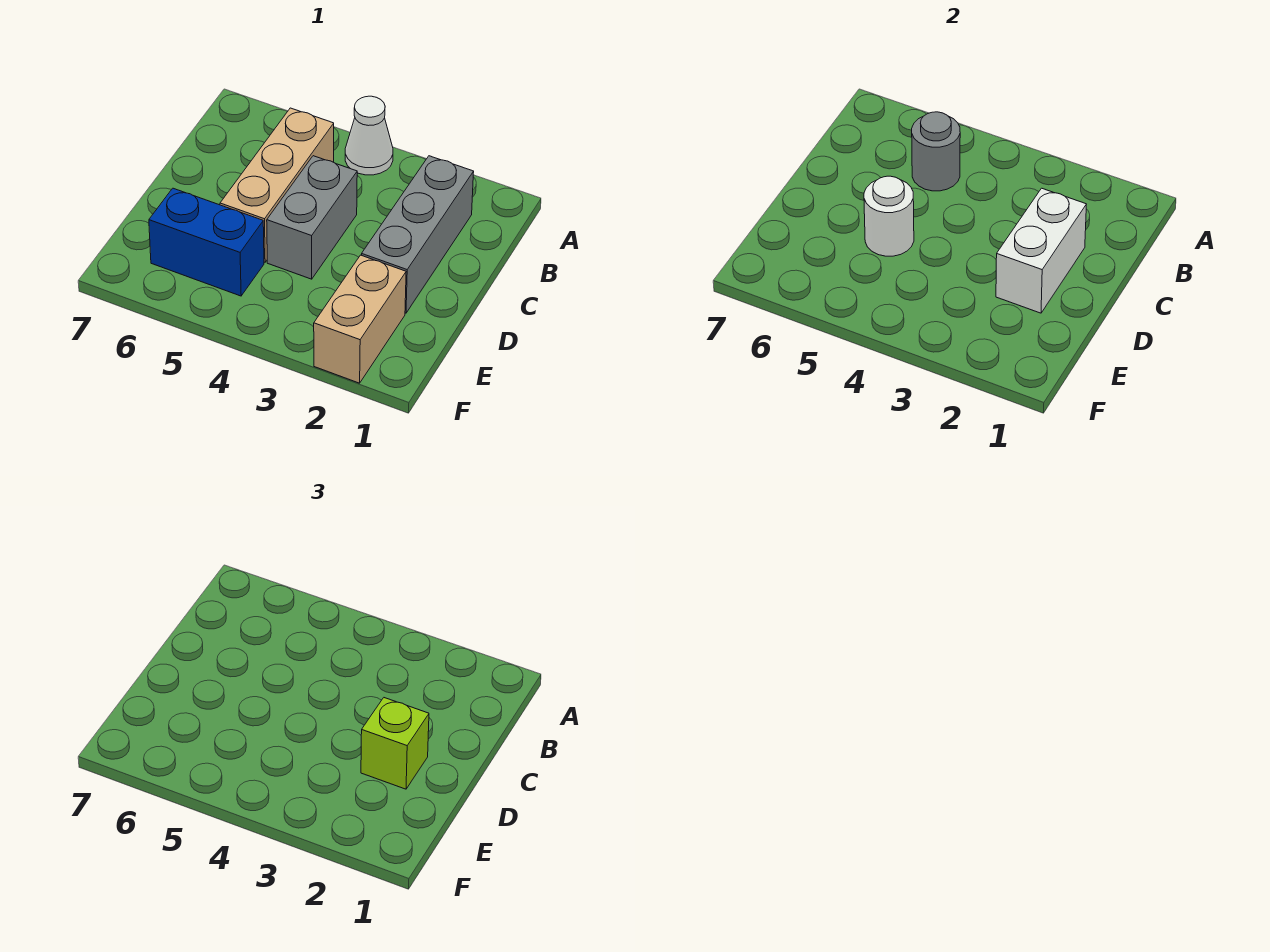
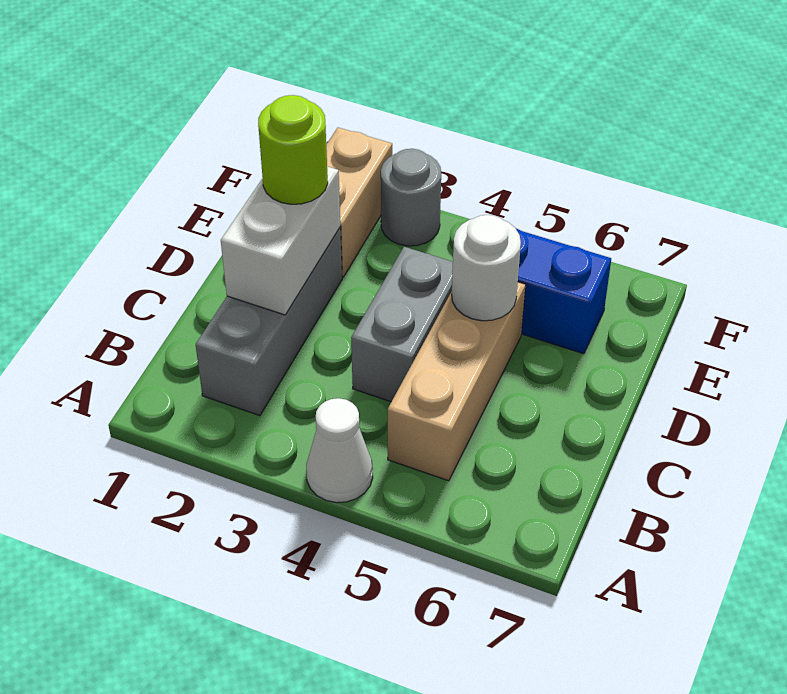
grey round brick B5 level 2 -> grey round brick F3 level 1
lime brick D2 level 3 -> lime round brick D2 level 3

